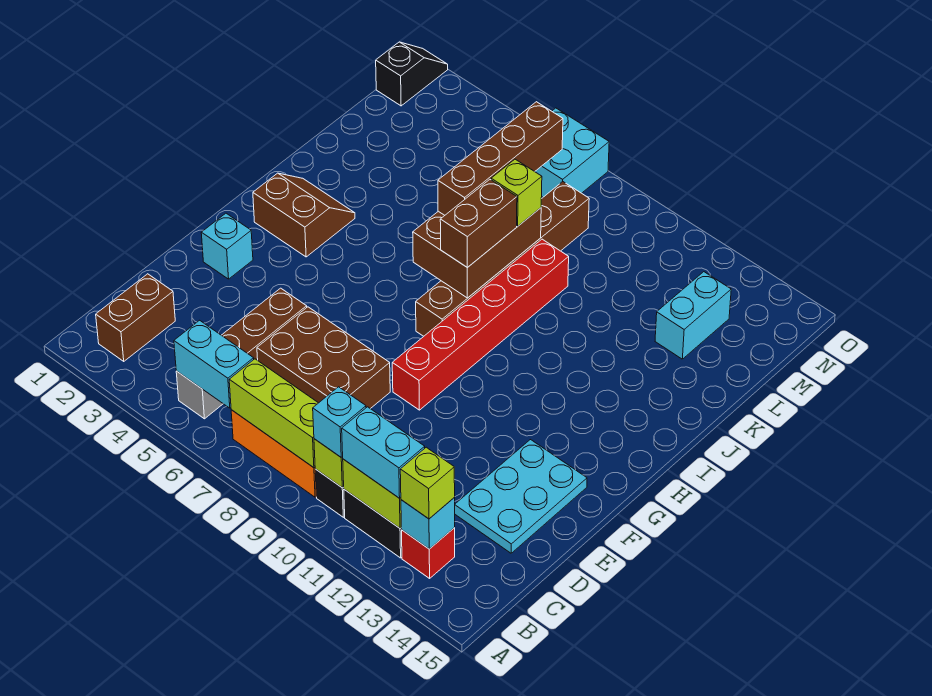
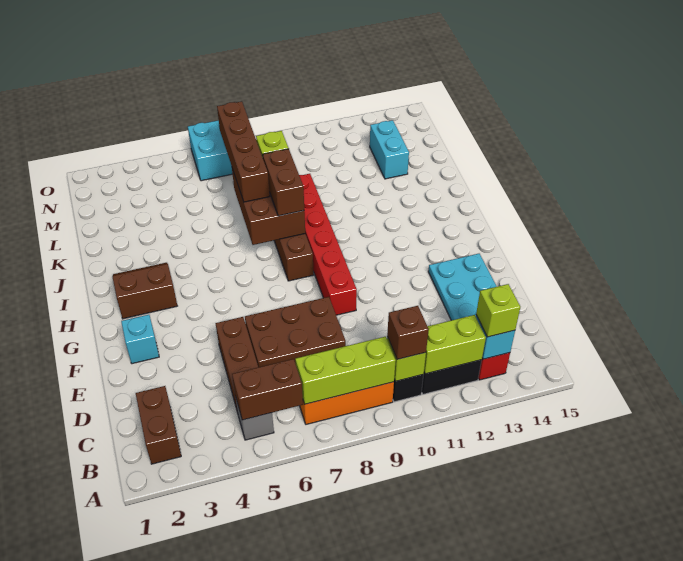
cyan brick B5:B6 level 2 -> brown brick B5:B6 level 2
cyan brick B10 level 3 -> brown brick B10 level 3
cyan brick B11:B12 level 3 -> none
black slope N1:O1 level 1 top N -> none

